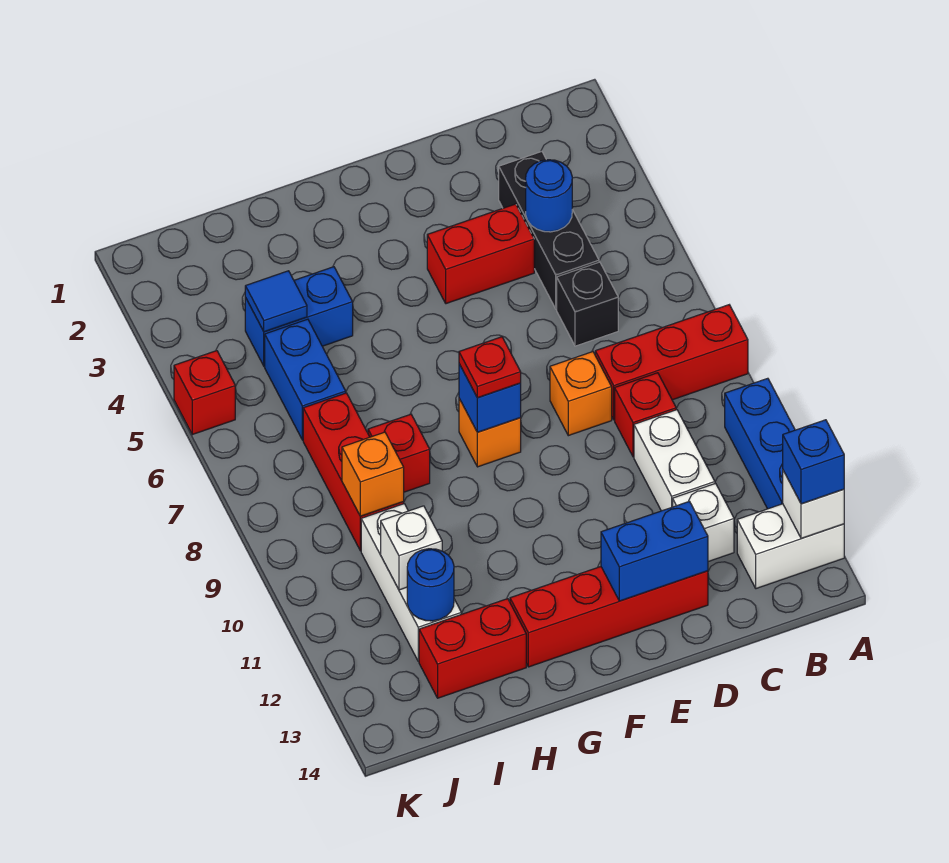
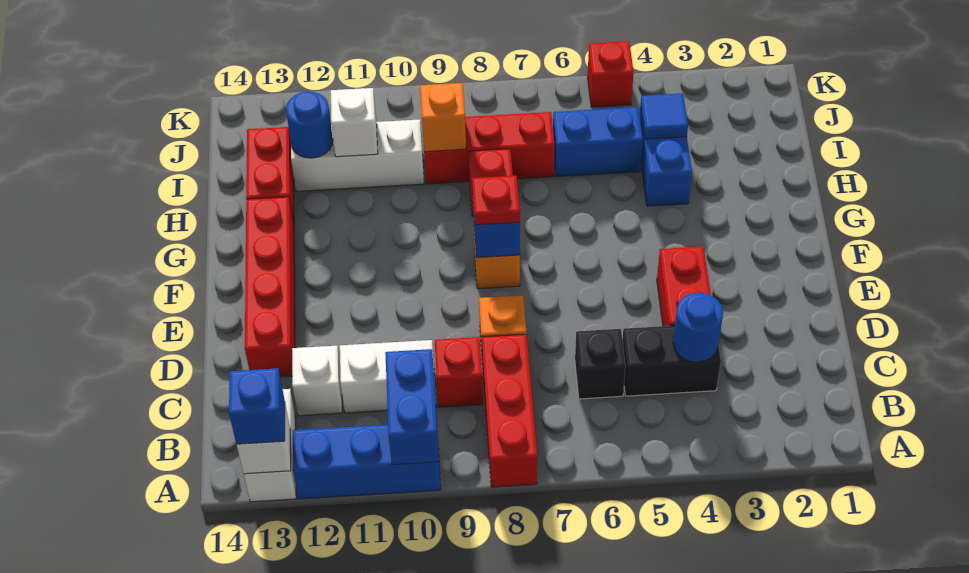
black brick C3:C5 level 1 -> black brick C4:C5 level 1
blue brick D13:E13 level 2 -> blue brick A10:B10 level 2

